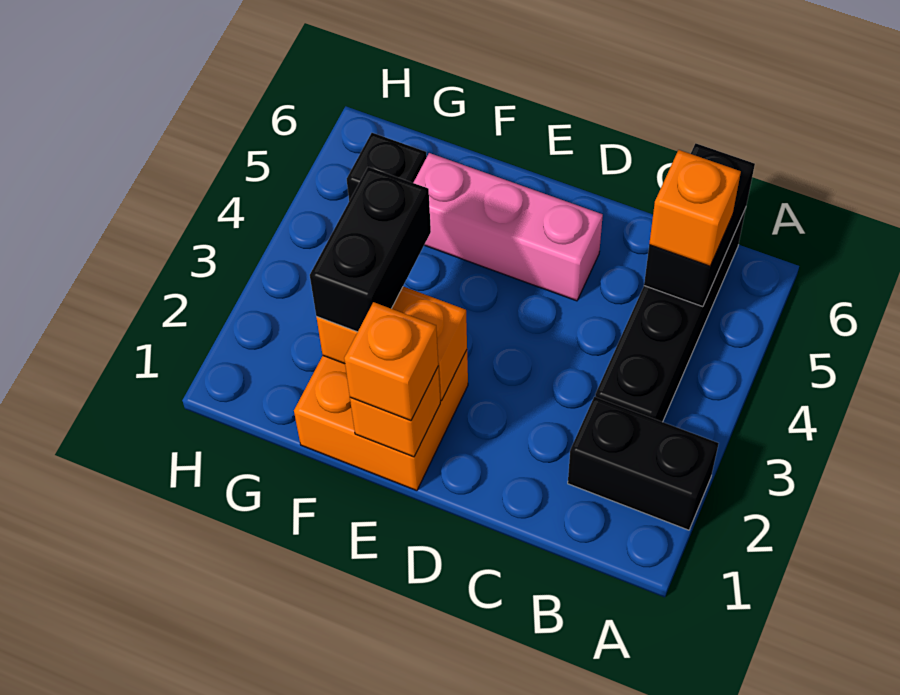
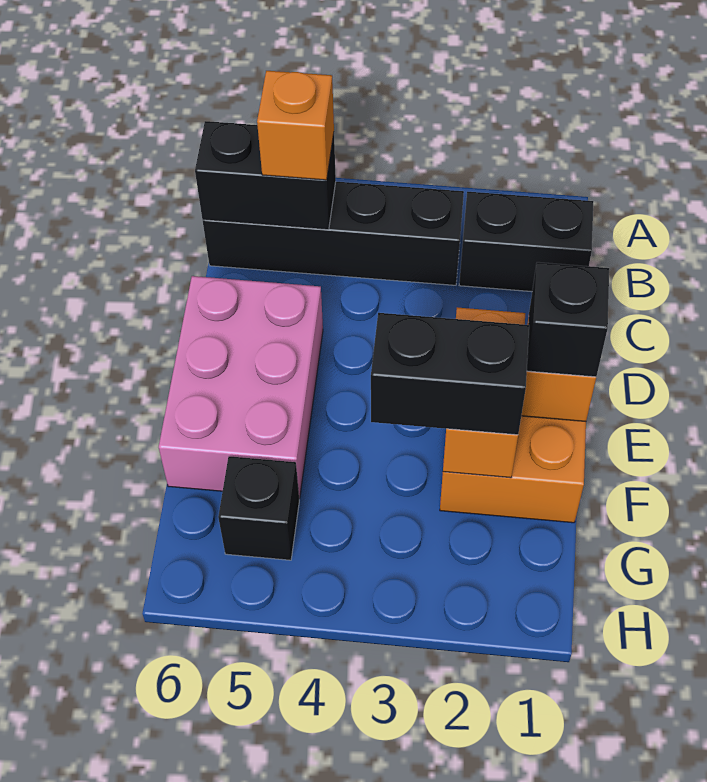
black brick A2:B2 level 1 -> black brick B1:B2 level 1
pink brick D5:F5 level 1 -> pink brick D5:F6 level 1
orange brick E1 level 3 -> black brick E1 level 3

